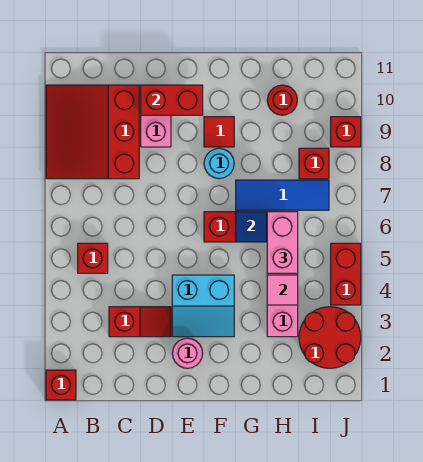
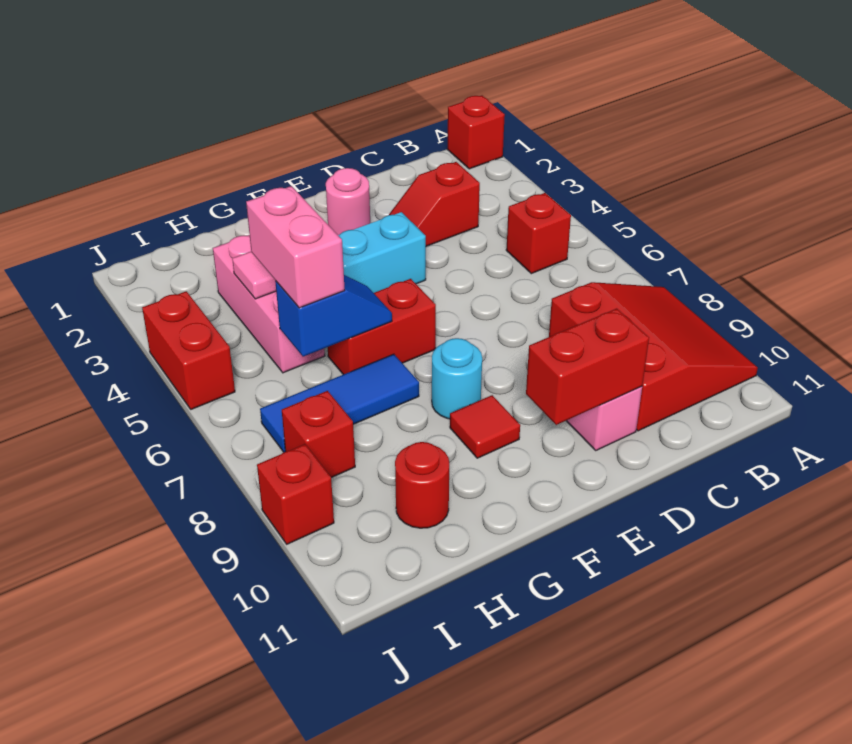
red round brick I2:J3 level 1 -> none

